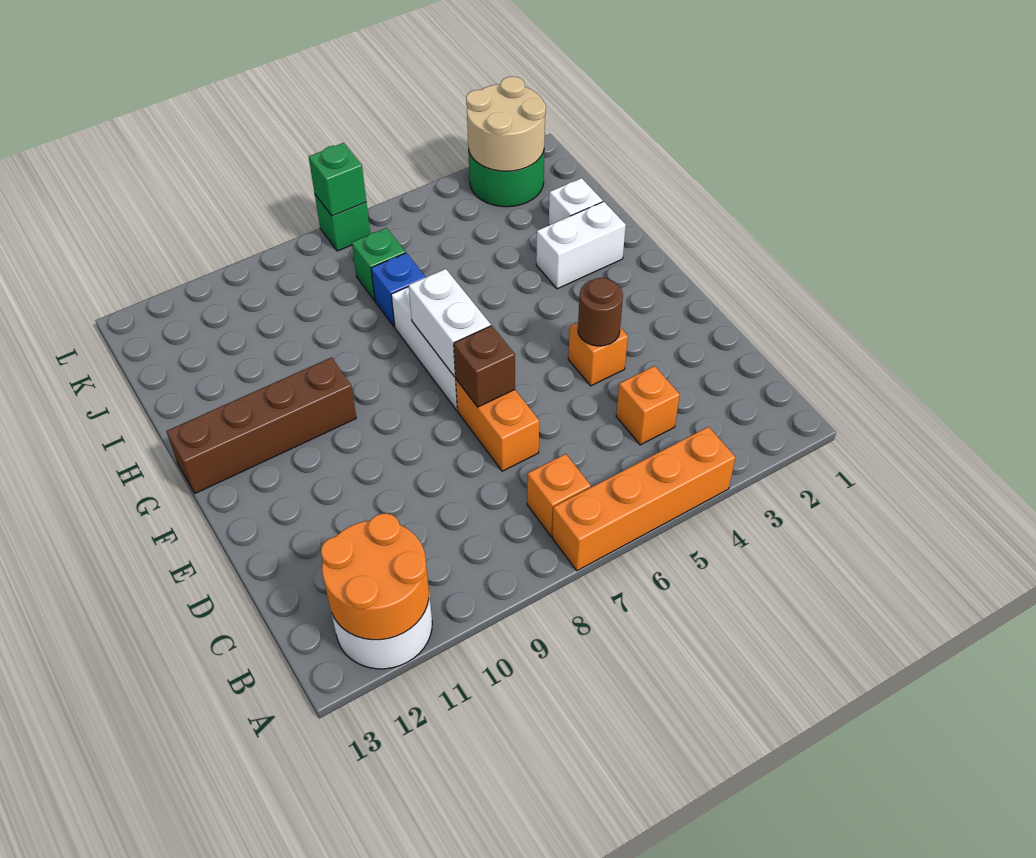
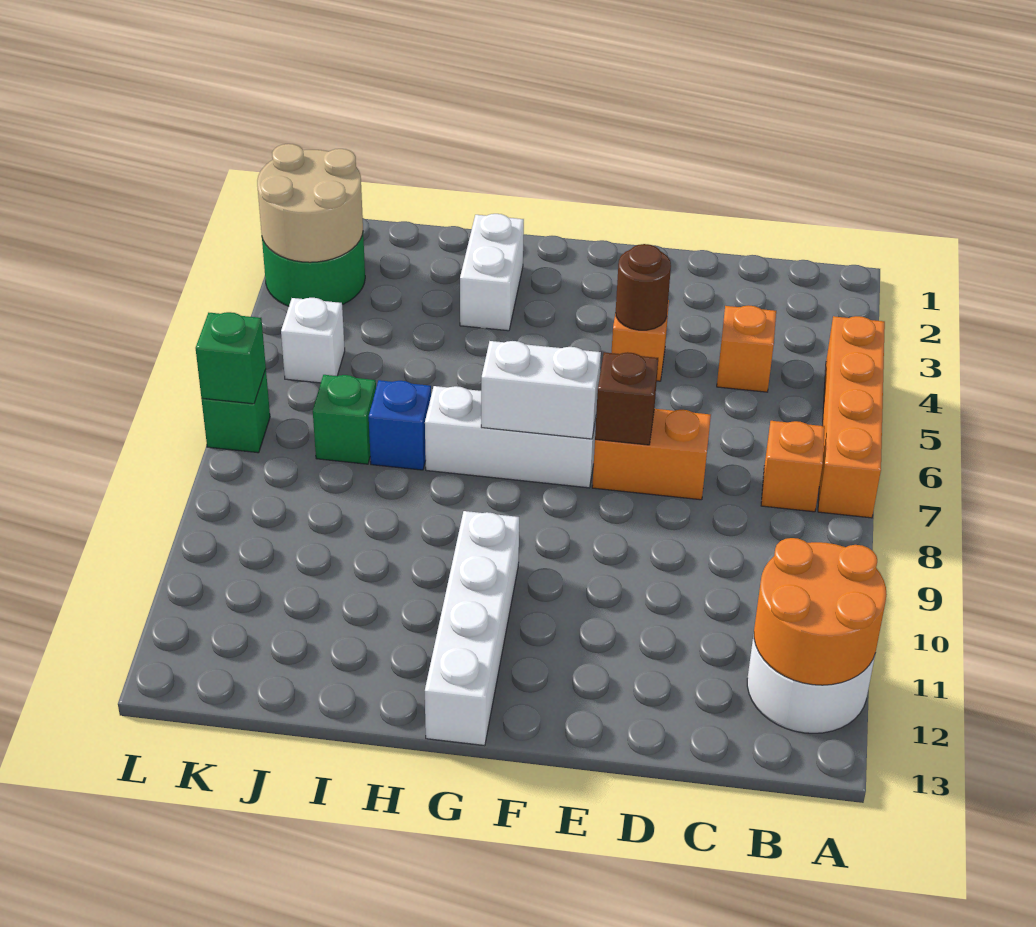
brown brick G10:G13 level 1 -> white brick G10:G13 level 1
white brick I2 level 1 -> white brick K5 level 1

